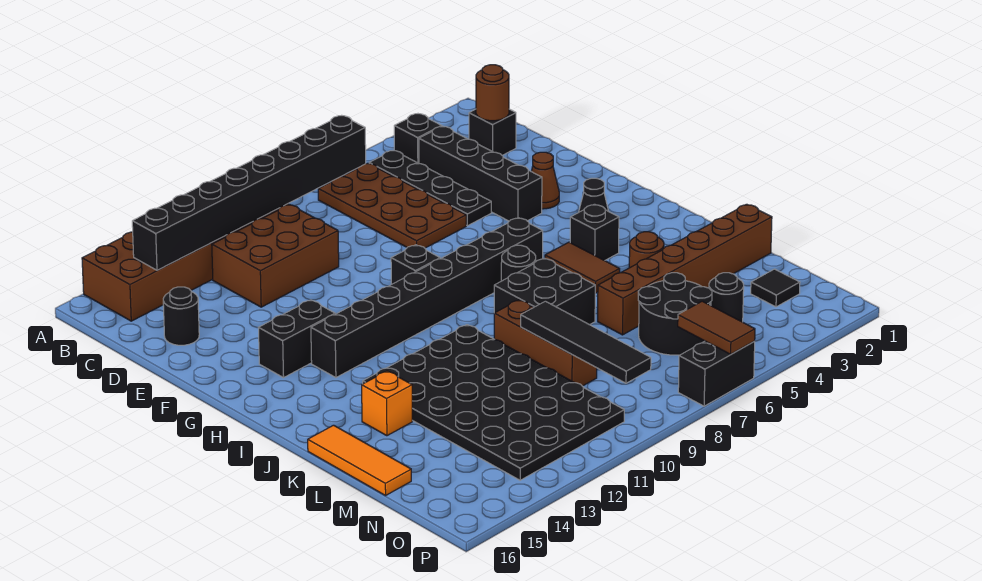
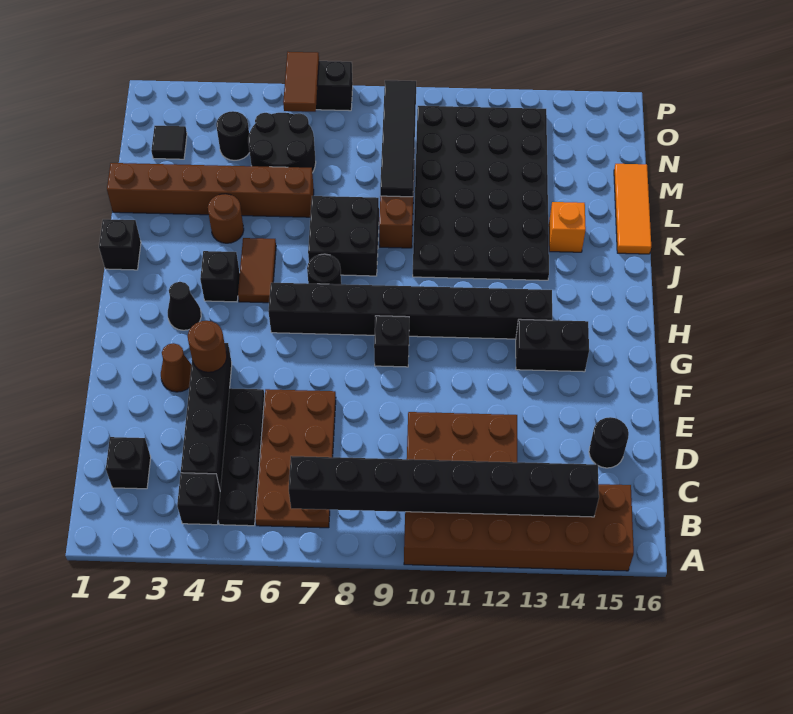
brown round brick C2 level 2 -> brown round brick F4 level 2
none -> black brick J1 level 1

